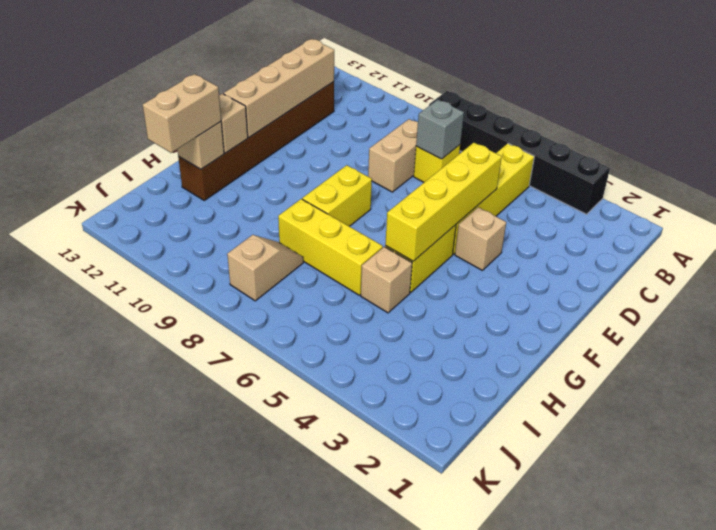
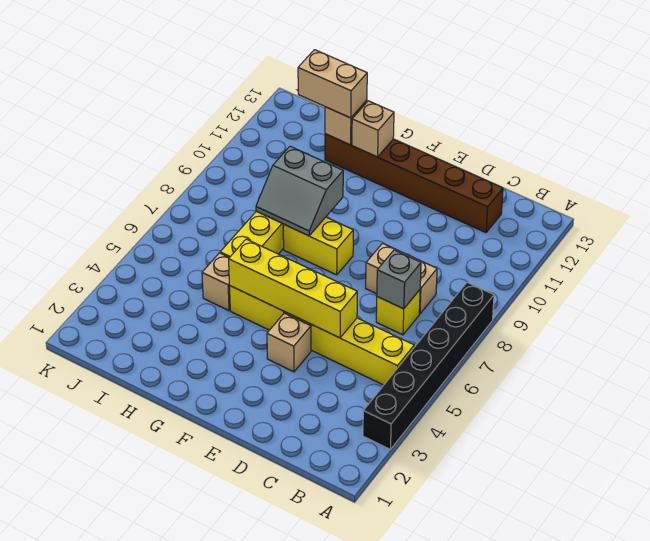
tan brick C12:F12 level 2 -> none
none -> grey slope G8:H9 level 2 top 9
tan slope I8:J8 level 1 top J -> none

